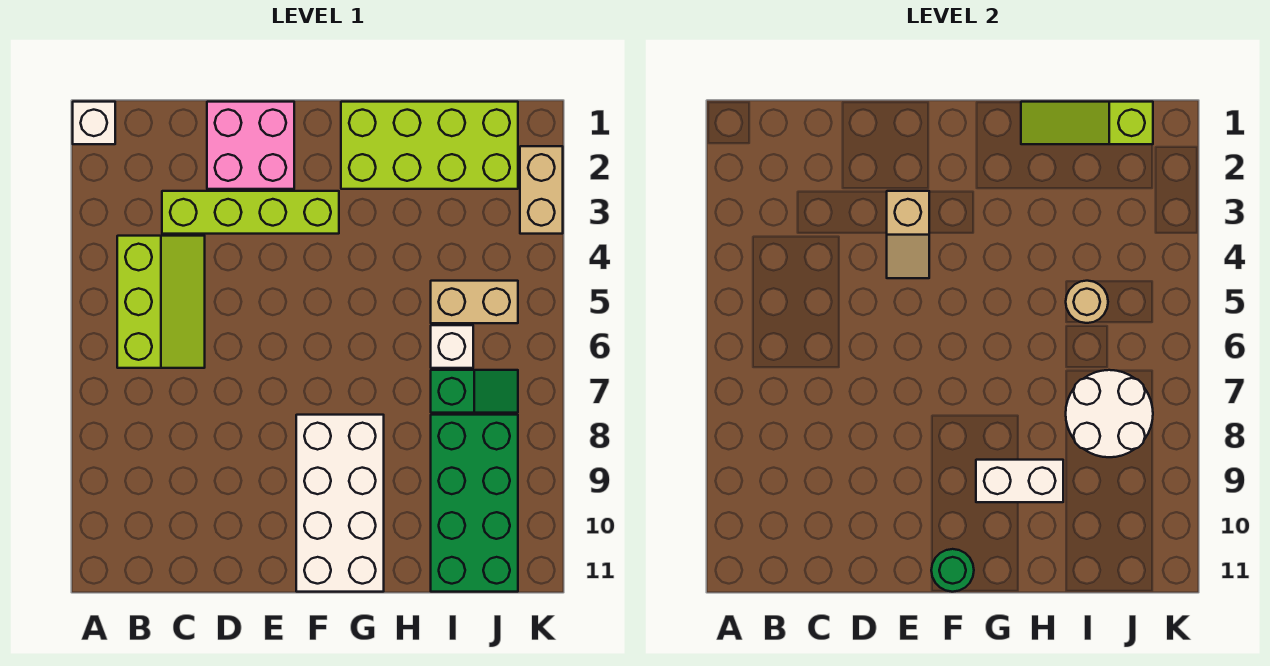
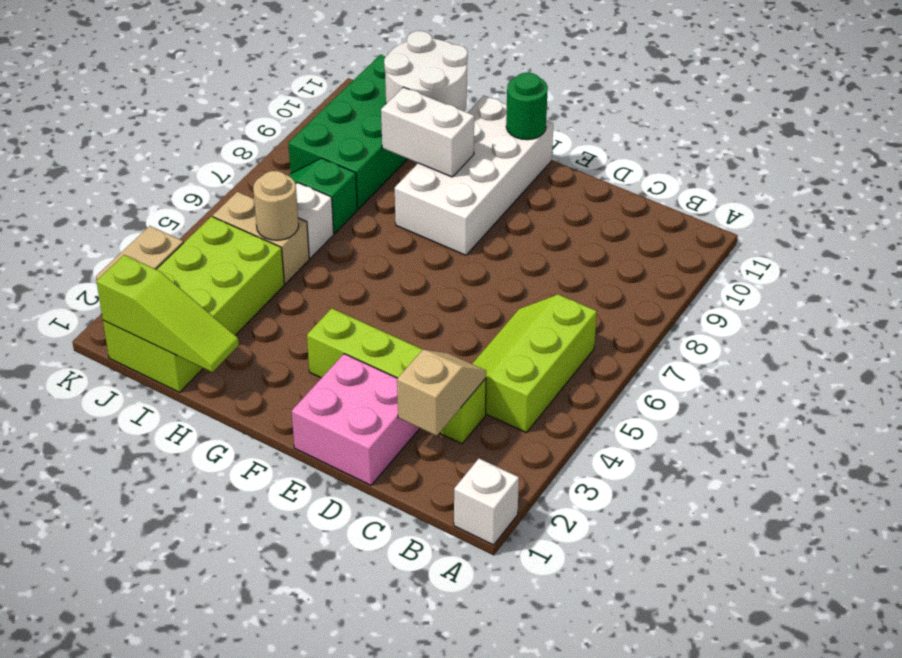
tan slope E3:E4 level 2 top 3 -> tan slope C2:C3 level 2 top 2
lime brick G1:J2 level 1 -> lime brick I1:J4 level 1
white round brick I7:J8 level 2 -> white round brick H10:I11 level 2

